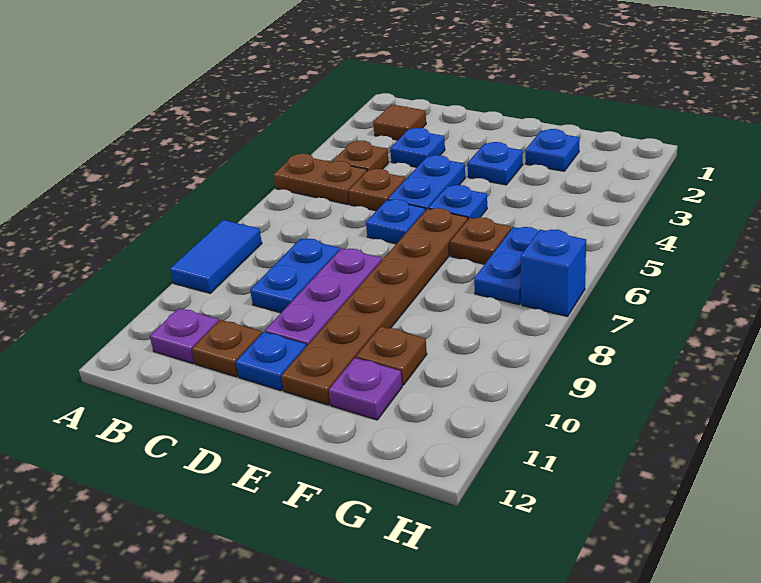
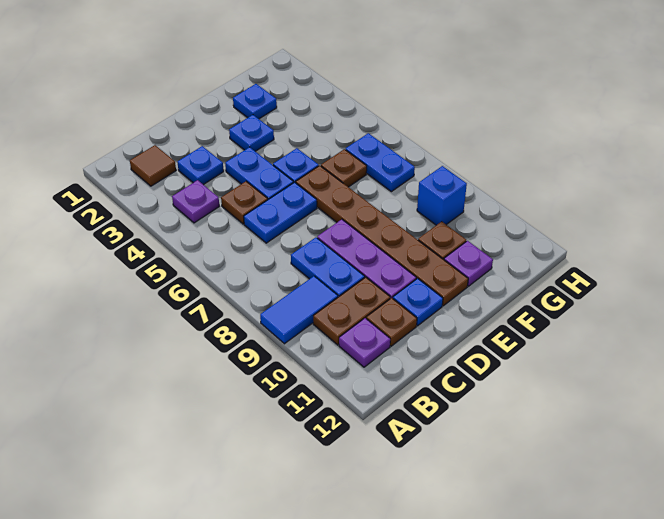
brown plate A5:B5 level 1 -> brown plate B10:C10 level 1
blue tile A8:A9 level 1 -> blue tile A9:B9 level 1
brown plate B4 level 1 -> purple plate B4 level 1
blue plate D6 level 1 -> blue plate C6:D6 level 1
blue brick H7 level 1 -> blue brick G9 level 1

